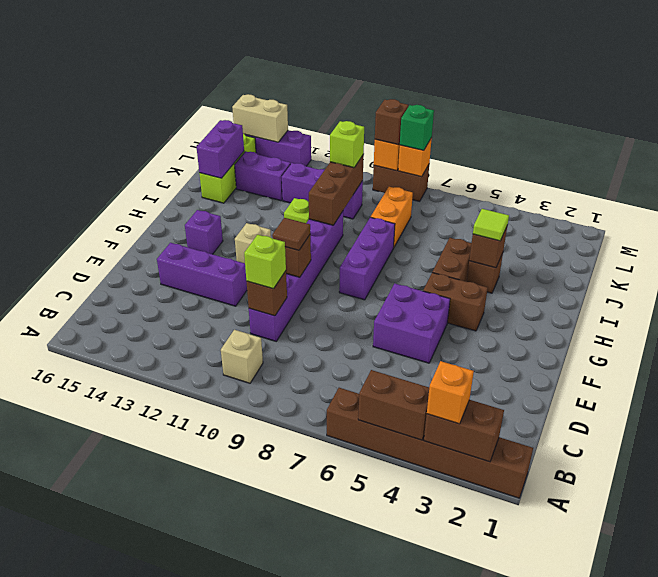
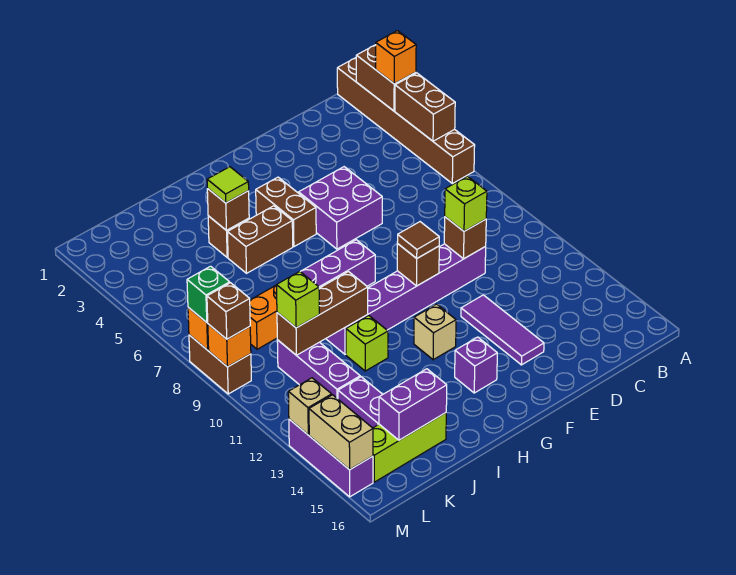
tan brick B10 level 1 -> tan brick M13 level 2
purple brick E12:E14 level 1 -> purple tile E12:E14 level 1

